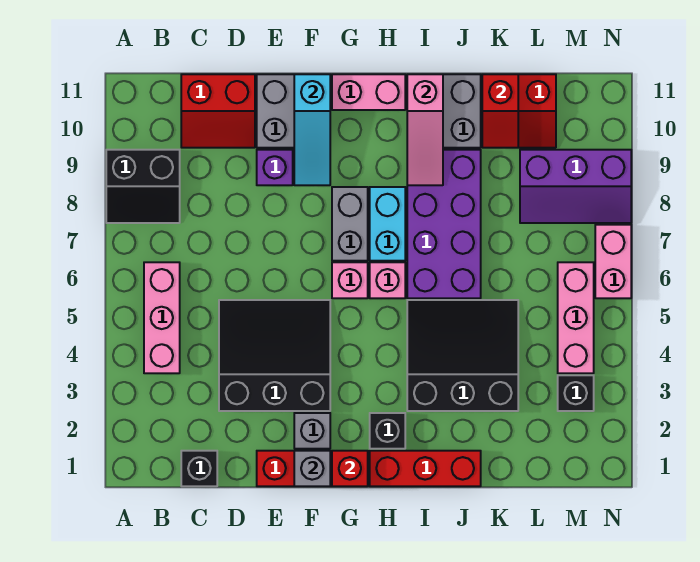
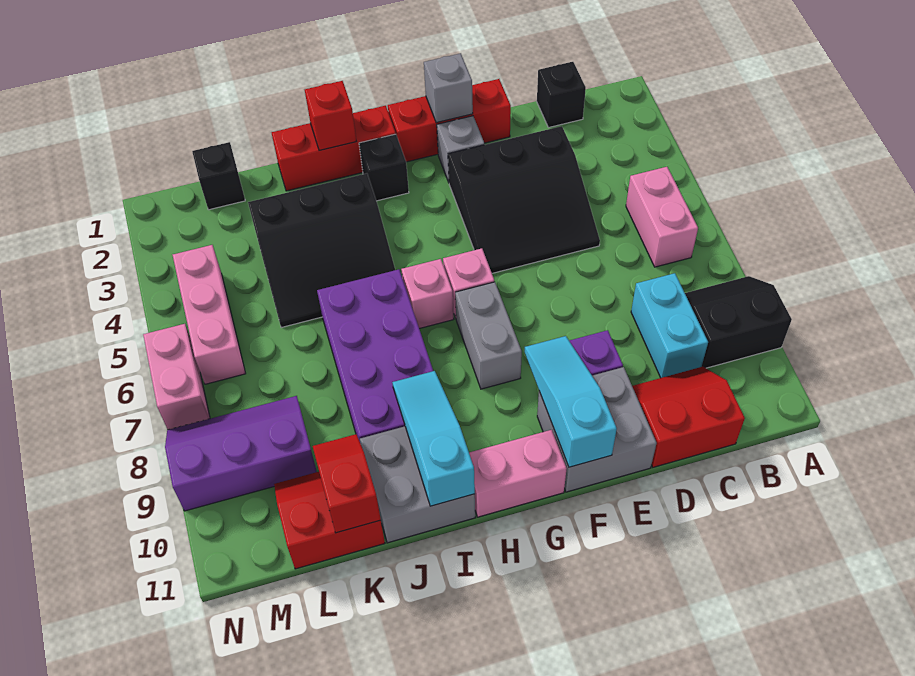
pink brick B4:B6 level 1 -> pink brick B5:B6 level 1
red brick G1 level 2 -> red brick I1 level 2
cyan brick H7:H8 level 1 -> cyan brick C8:C9 level 1
pink slope I9:I11 level 2 top 11 -> cyan slope I9:I11 level 2 top 11
black brick M3 level 1 -> black brick L1 level 1

